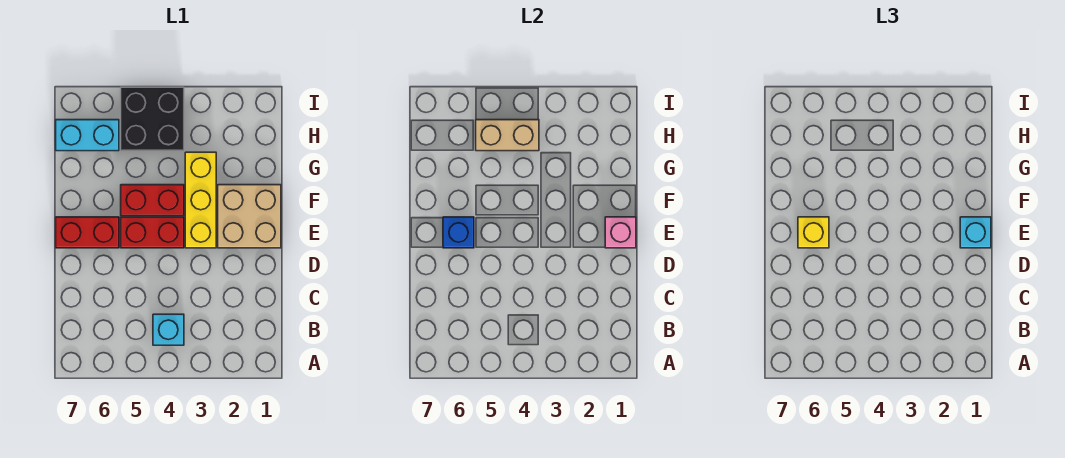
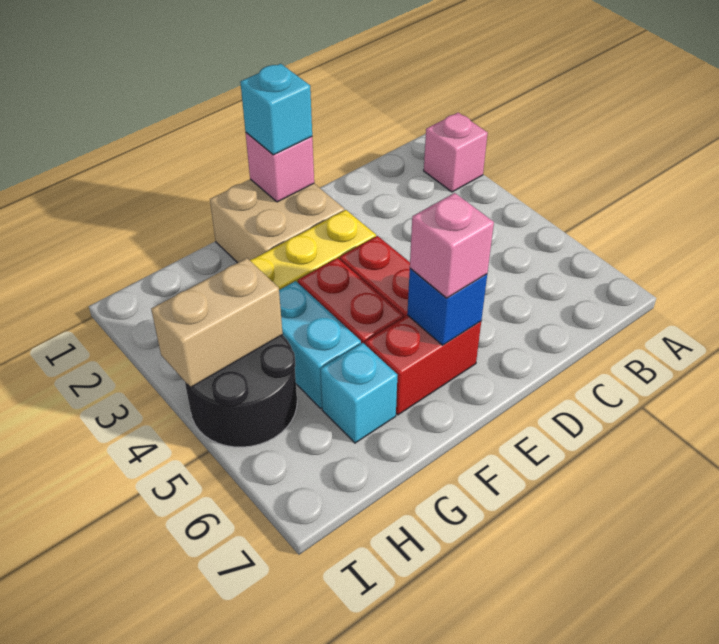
none -> pink brick A2 level 1
cyan brick B4 level 1 -> cyan brick G6 level 1
red brick E6:E7 level 1 -> red brick E6:F6 level 1
yellow brick E6 level 3 -> pink brick E6 level 3
black brick H4:I5 level 1 -> black round brick H4:I5 level 1
tan brick H4:H5 level 2 -> tan brick H4:I4 level 2
cyan brick H6:H7 level 1 -> cyan brick G4:G5 level 1

